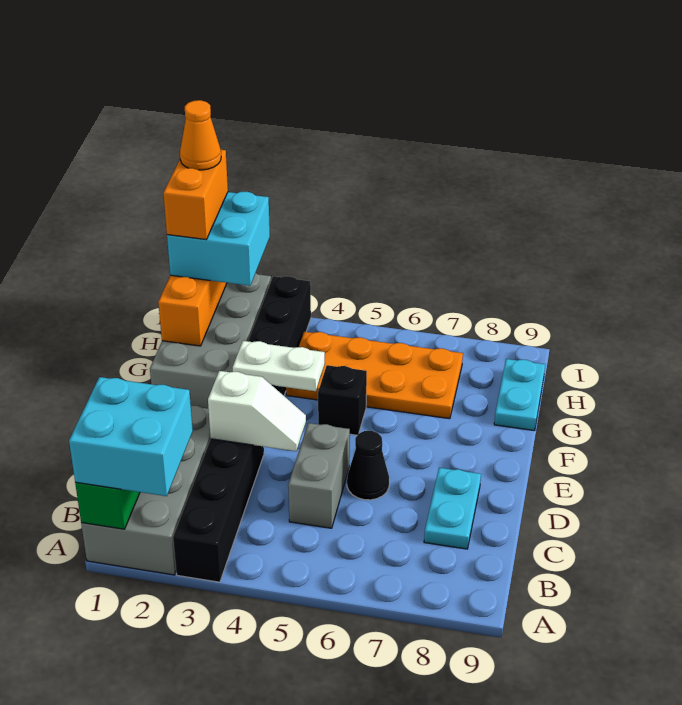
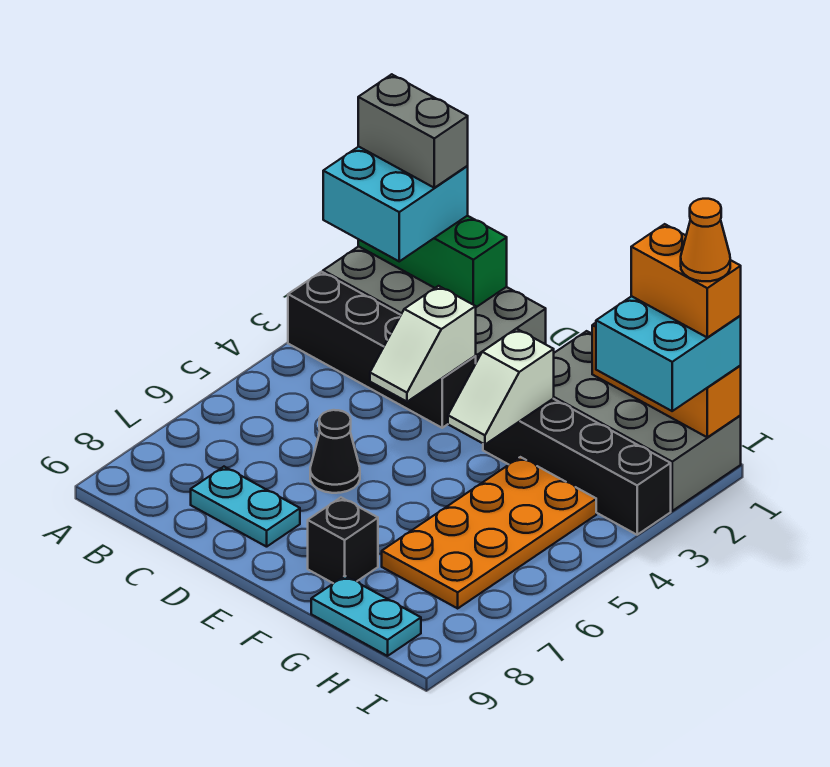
grey brick C5:D5 level 1 -> grey brick A1:B1 level 4
white plate F3:F4 level 2 -> white slope F3:F4 level 2 top 3
black brick F5 level 1 -> black brick F8 level 1

